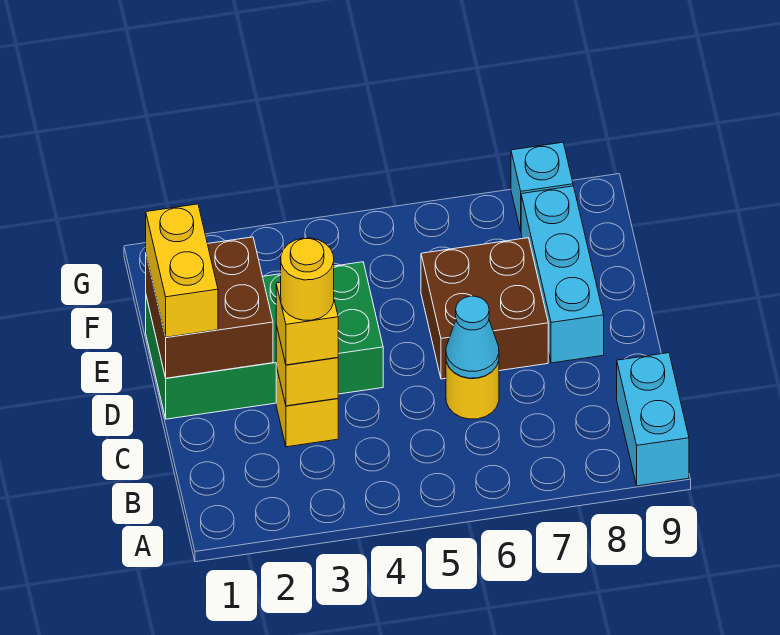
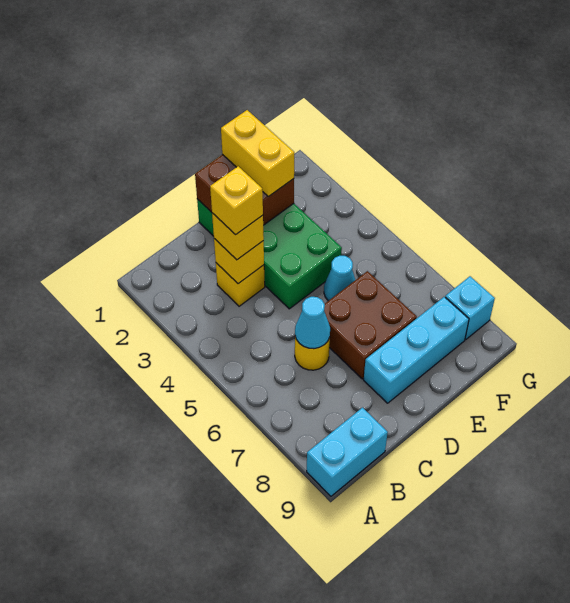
yellow round brick C3 level 4 -> yellow brick C3 level 4
yellow brick D1:E1 level 3 -> yellow brick E1:E2 level 3
none -> cyan cone E5 level 1

